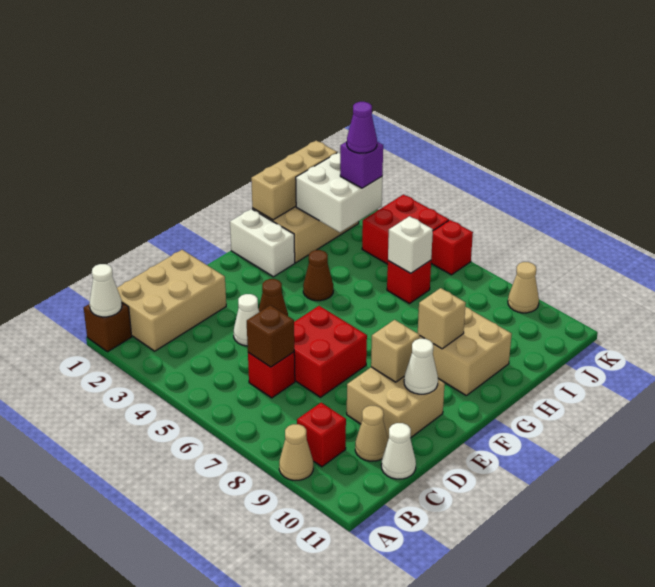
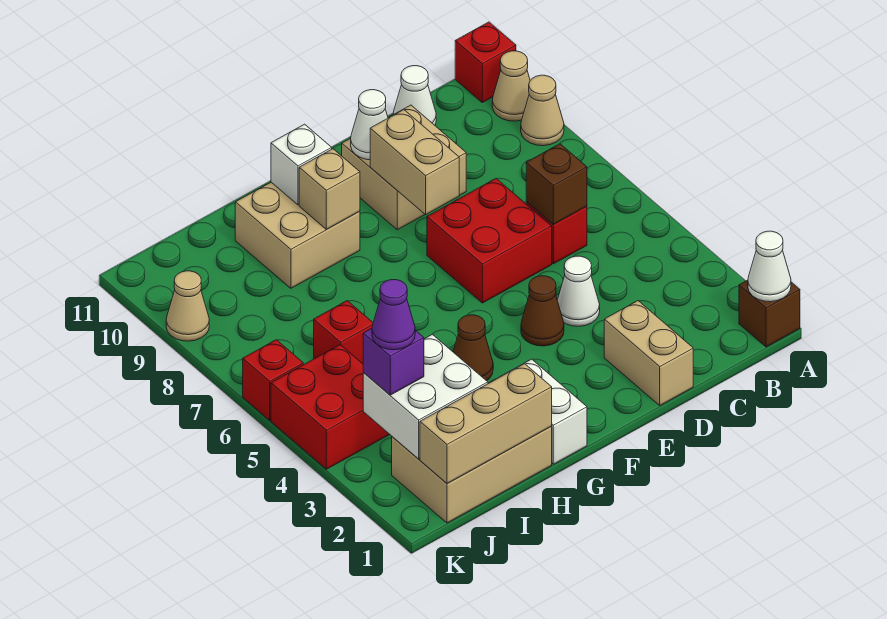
tan brick B1:D2 level 1 -> tan brick D1:D2 level 1
red brick B9 level 1 -> red brick A11 level 1
tan cone C10 level 1 -> tan cone A10 level 1
tan brick E9 level 2 -> tan brick E8:E9 level 2
white brick I6 level 2 -> white brick G10 level 2

